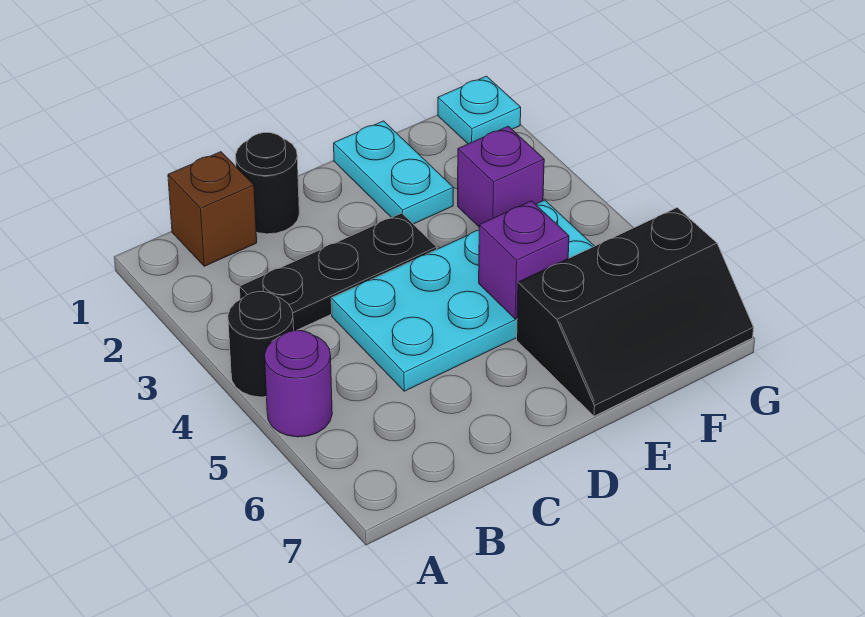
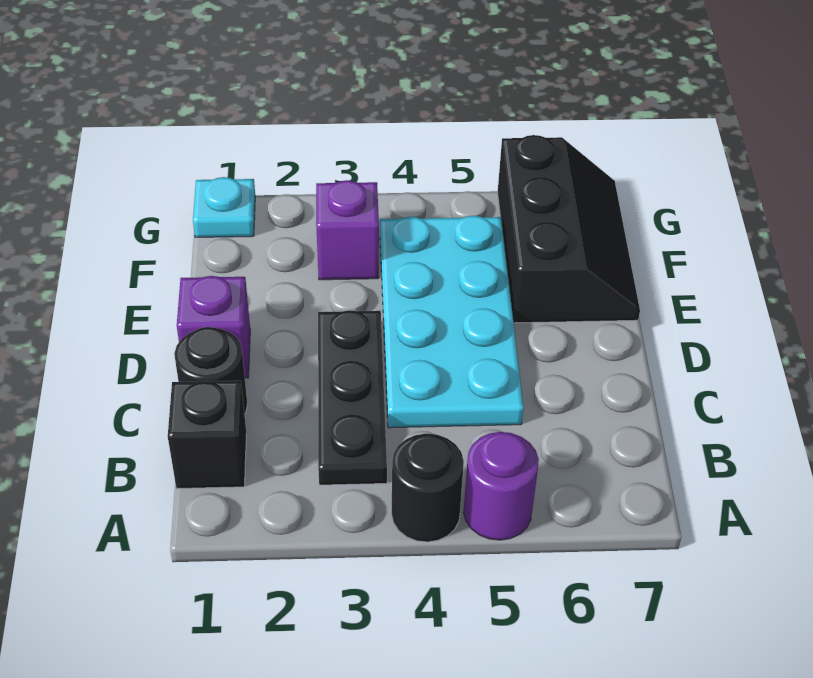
brown brick B1 level 1 -> black brick B1 level 1
cyan plate E1:E2 level 1 -> none
purple brick E5 level 2 -> purple brick D1 level 1

